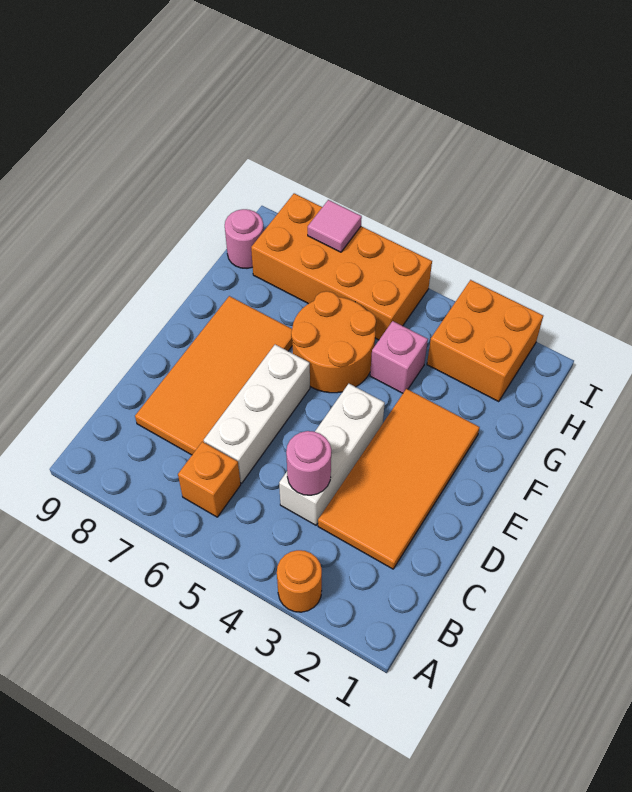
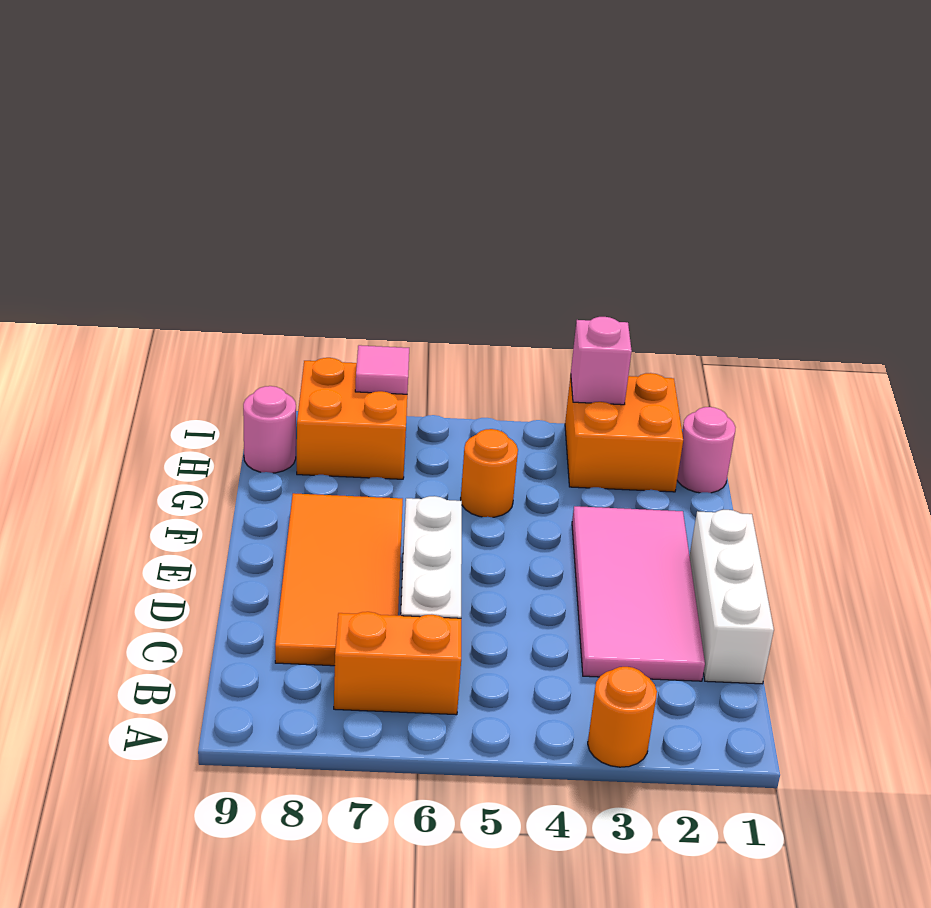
orange brick B6 level 1 -> orange brick B6:B7 level 1
orange tile C2:F3 level 1 -> pink tile C2:F3 level 1
white brick C4:E4 level 1 -> white brick C1:E1 level 1
pink round brick C4 level 2 -> pink round brick H1 level 1
orange round brick F5:G6 level 1 -> orange round brick G5 level 1
pink brick G4 level 1 -> pink brick I3 level 2
orange brick H5:I8 level 1 -> orange brick H7:I8 level 1

